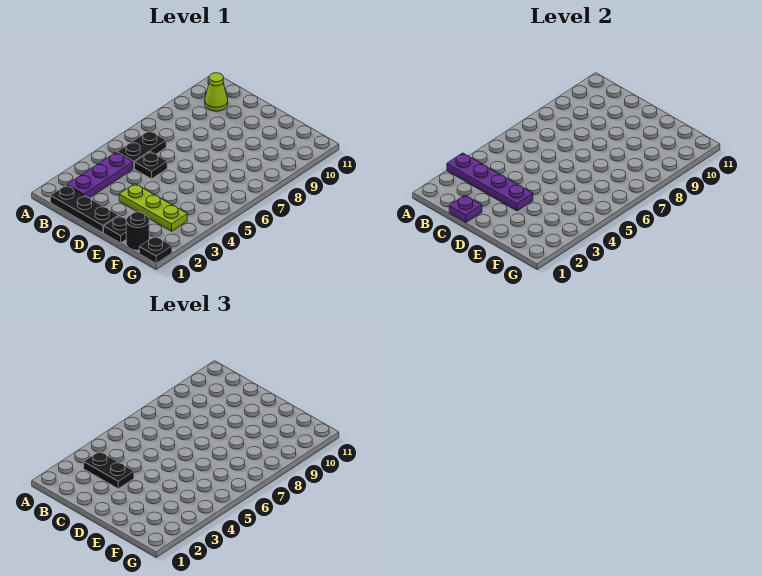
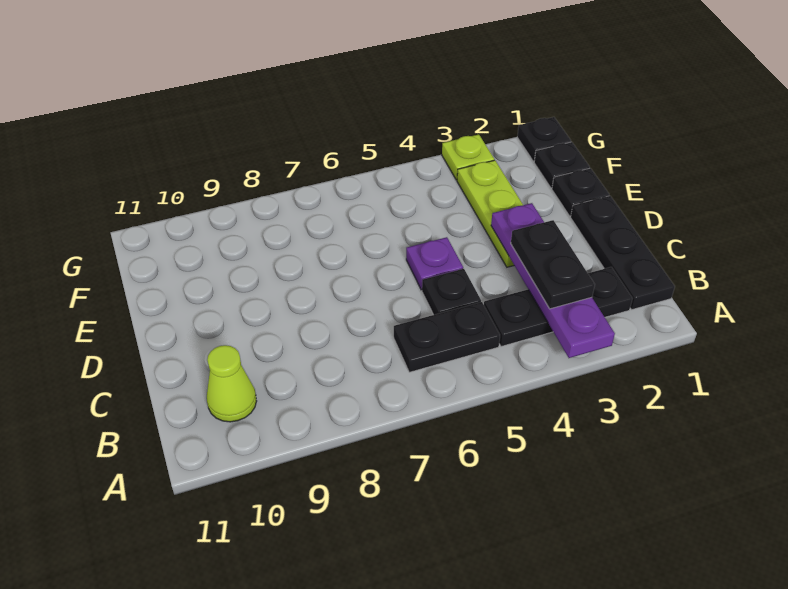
purple plate B2:B4 level 1 -> black plate B2:B4 level 1
purple plate C1 level 2 -> purple plate D5 level 1
black round brick F1 level 1 -> black plate F1 level 1
none -> lime plate G3 level 1

